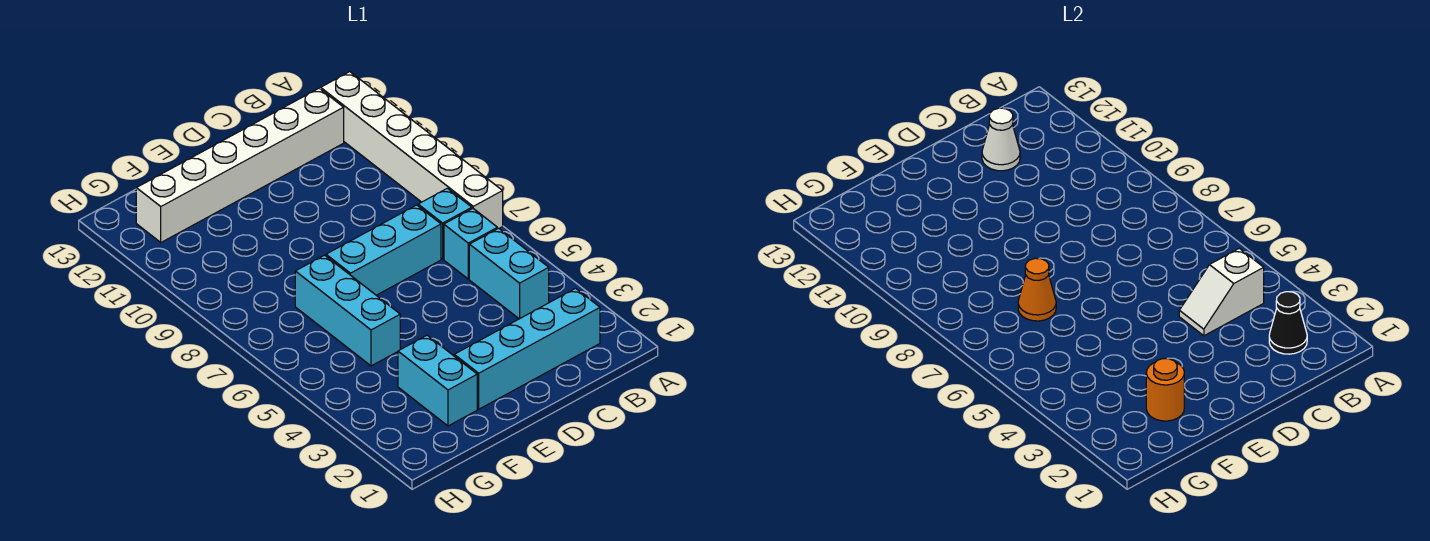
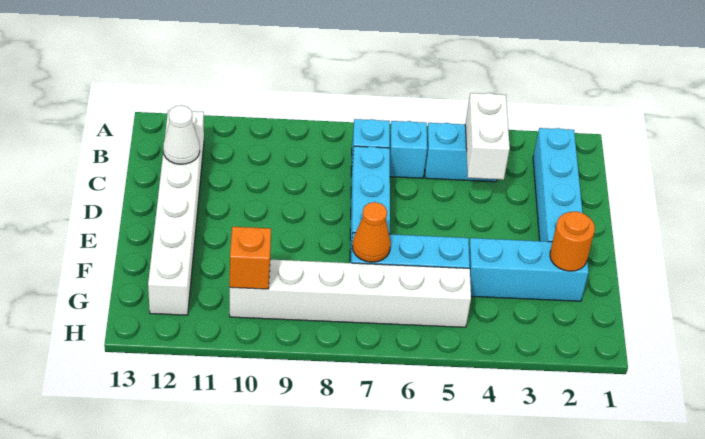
white brick A7:A12 level 1 -> white brick G5:G10 level 1
black cone B2 level 2 -> none
white slope B4:C4 level 2 top B -> white brick B4:C4 level 2
cyan brick F2:F3 level 1 -> cyan brick F2:F4 level 1
none -> orange brick G10 level 2

